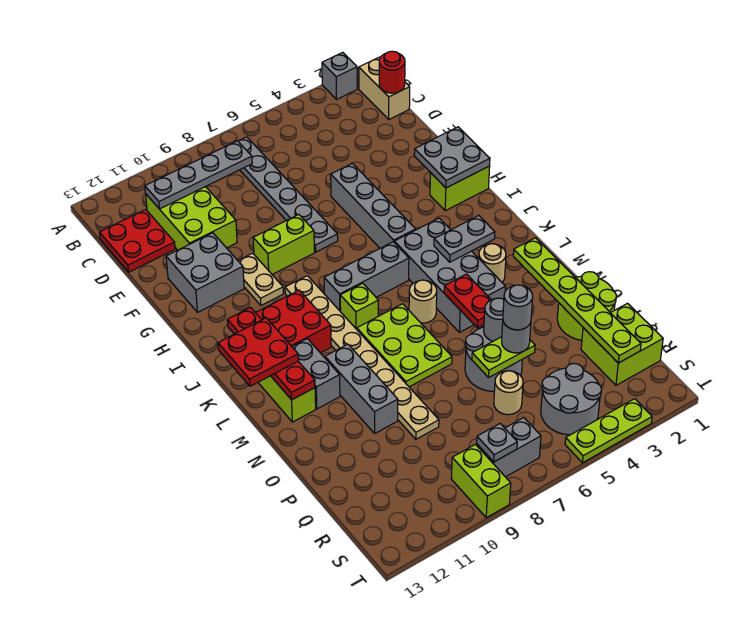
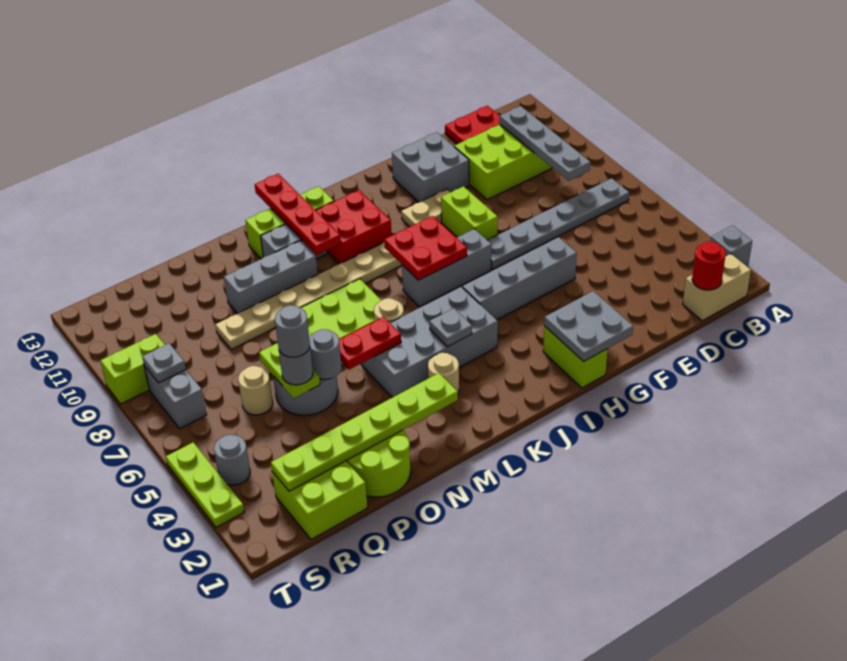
grey brick J6:J8 level 1 -> grey brick H7:J7 level 1
red plate J12:M12 level 2 -> red plate L10:L13 level 2
grey plate K3:K4 level 2 -> grey plate K4 level 2
lime brick K8 level 1 -> none
red plate K12:L13 level 3 -> red plate I7:J8 level 2
grey round brick R4:S5 level 1 -> grey round brick S4 level 1

